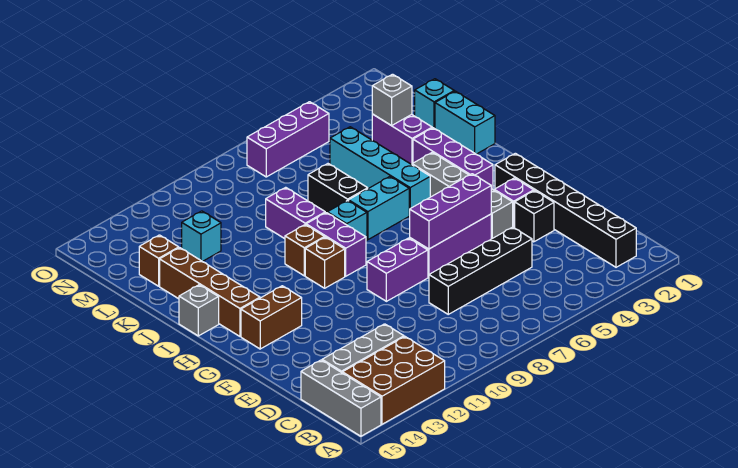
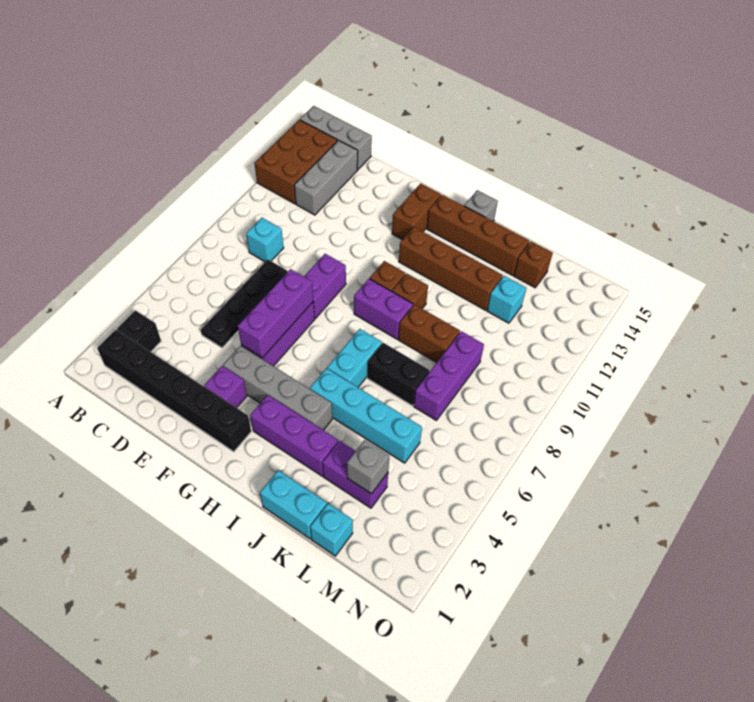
black brick D5:D8 level 1 -> black plate D5:D8 level 1
black brick E3 level 1 -> black brick B3 level 1
none -> brown brick H12:K12 level 1
cyan brick I8 level 1 -> cyan brick C9 level 1
purple brick J9:K9 level 1 -> brown brick J9:K9 level 1
purple brick N5:N7 level 1 -> purple brick L7:L9 level 1

